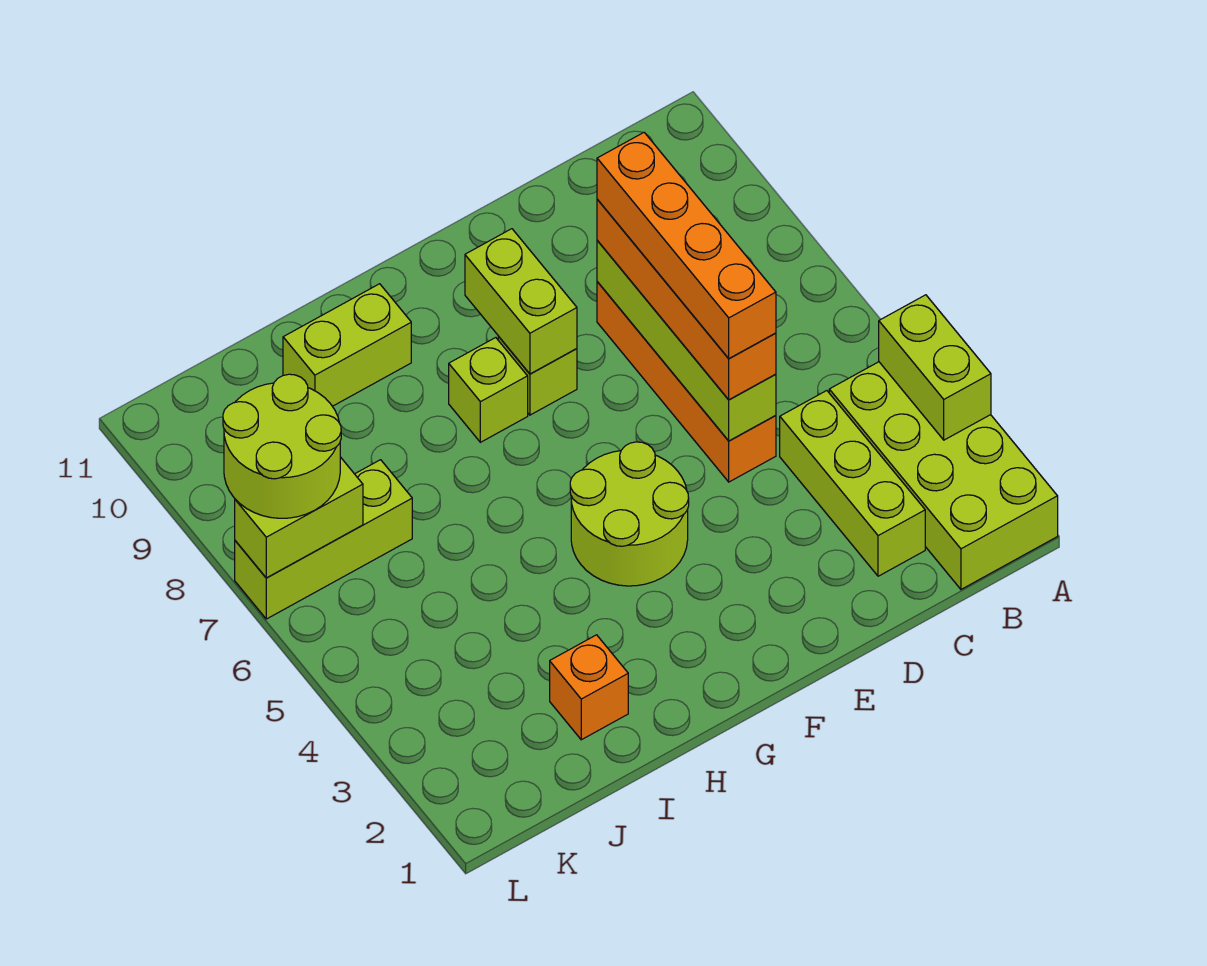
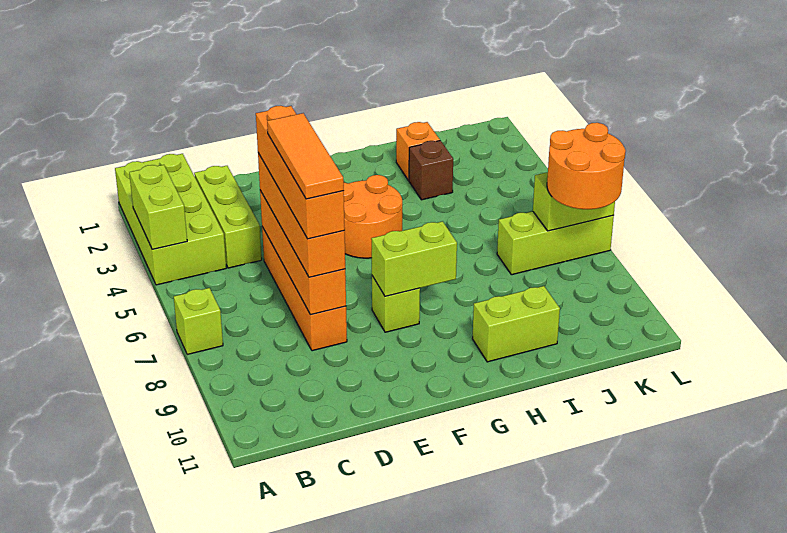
lime brick D5:D8 level 2 -> orange brick D5:D8 level 2
none -> orange tile D6:D8 level 5
lime round brick F4:G5 level 1 -> orange round brick F4:G5 level 1
lime brick F8:F9 level 2 -> lime brick F8:G8 level 2
lime brick G8 level 1 -> lime brick A7 level 1
none -> brown brick I3 level 1
lime round brick K7:L8 level 3 -> orange round brick K7:L8 level 3

